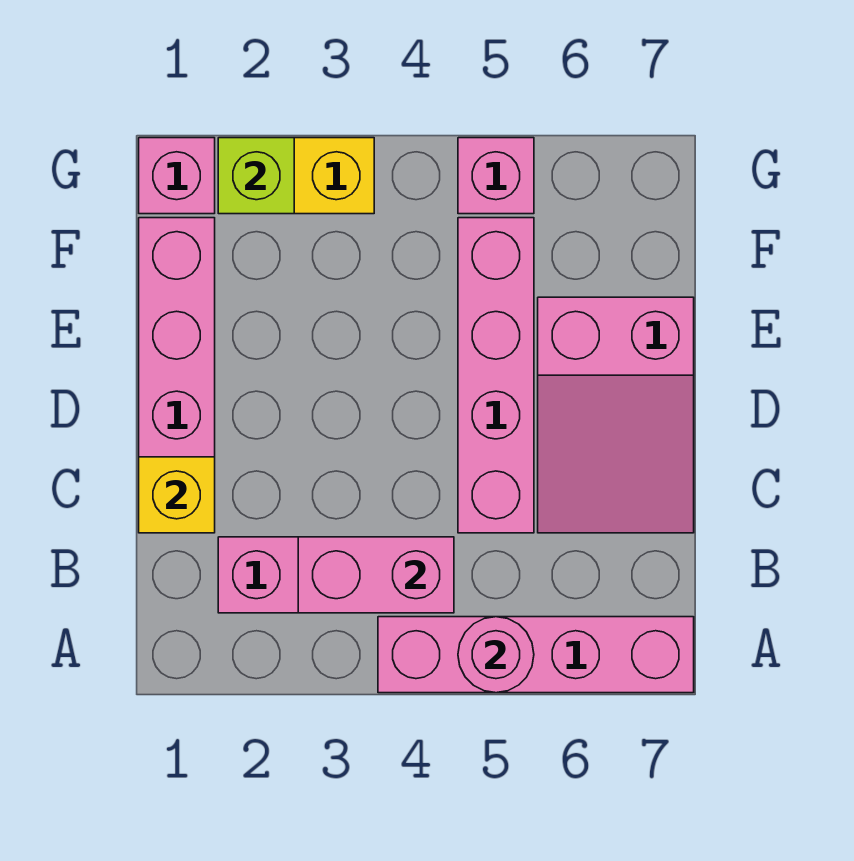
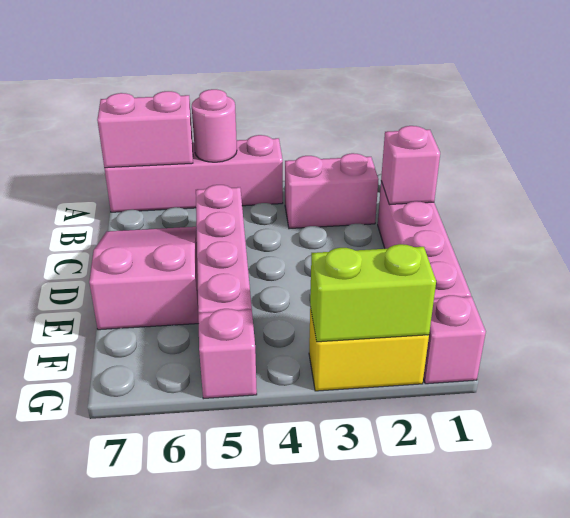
pink brick B3:B4 level 2 -> pink brick A6:A7 level 2
yellow brick C1 level 2 -> pink brick C1 level 2
lime brick G2 level 2 -> lime brick G2:G3 level 2

